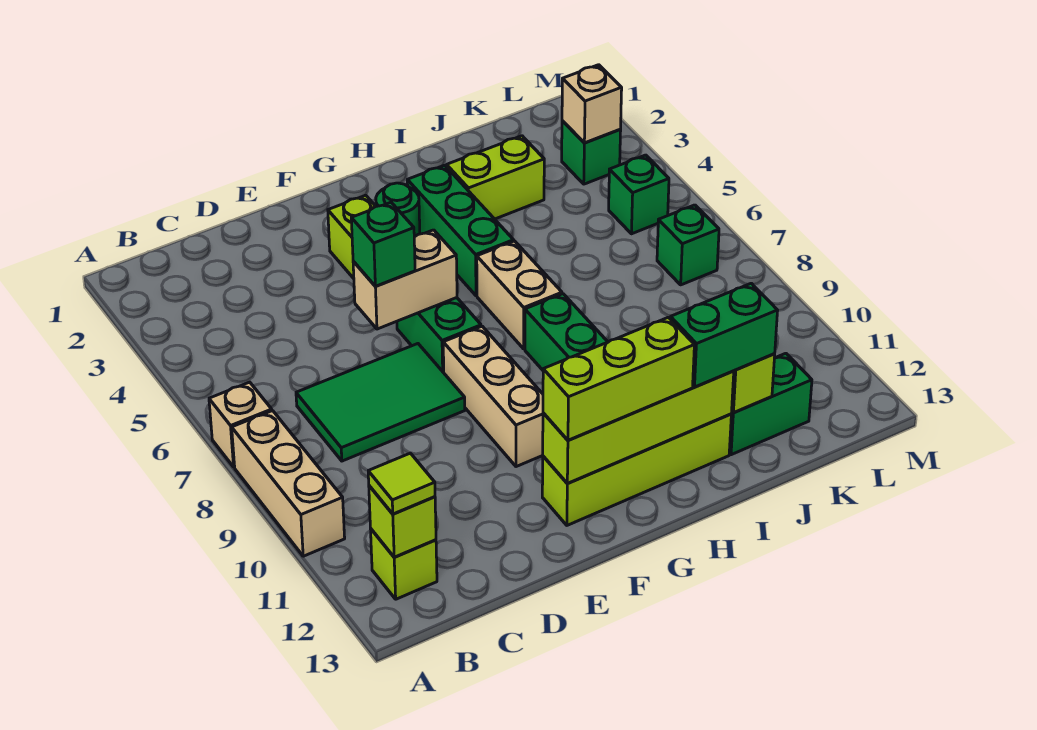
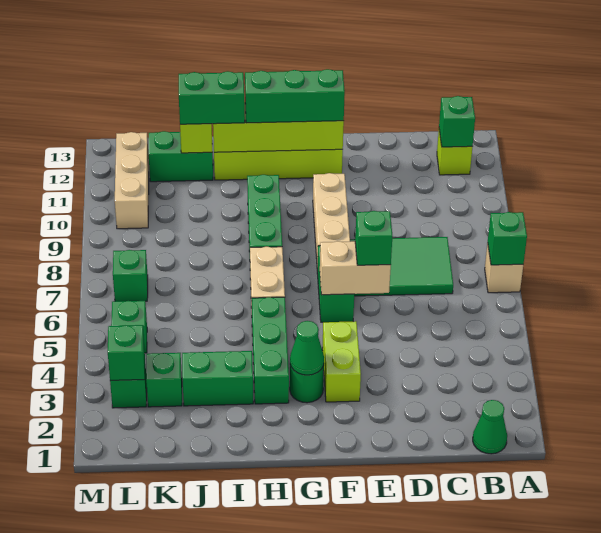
none -> green brick A7 level 2
tan brick A8:A10 level 1 -> tan brick L10:L12 level 1
none -> green cone B1 level 1
lime brick B12 level 2 -> green brick B12 level 2
lime tile B12 level 3 -> none
lime brick F12:H12 level 3 -> green brick F12:H12 level 3
none -> green cone G3 level 2
lime brick I3:J3 level 1 -> green brick I3:J3 level 1
none -> green brick K3 level 1
tan brick L3 level 2 -> green brick L3 level 2

